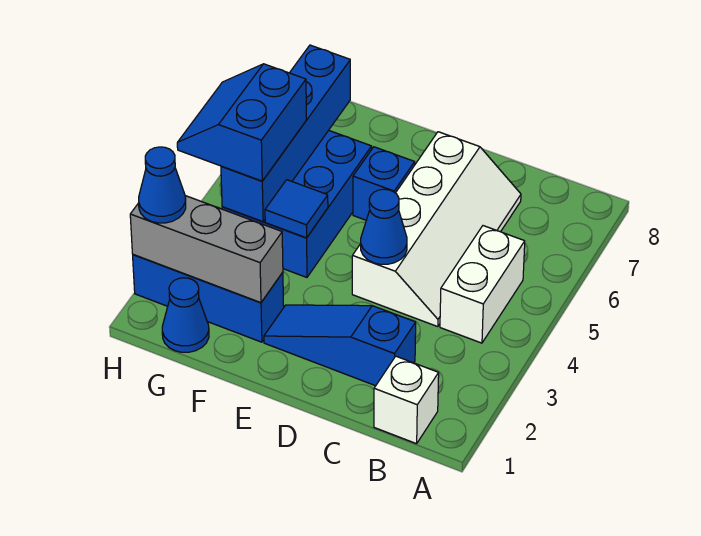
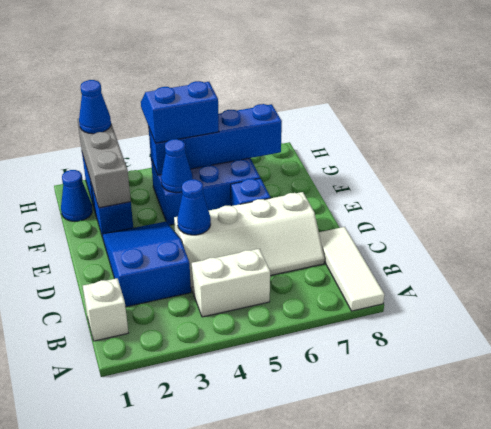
none -> white tile A8:C8 level 1
blue slope C2:E2 level 1 top C -> blue slope C2:E3 level 1 top C
blue tile F4 level 2 -> blue cone F4 level 2

